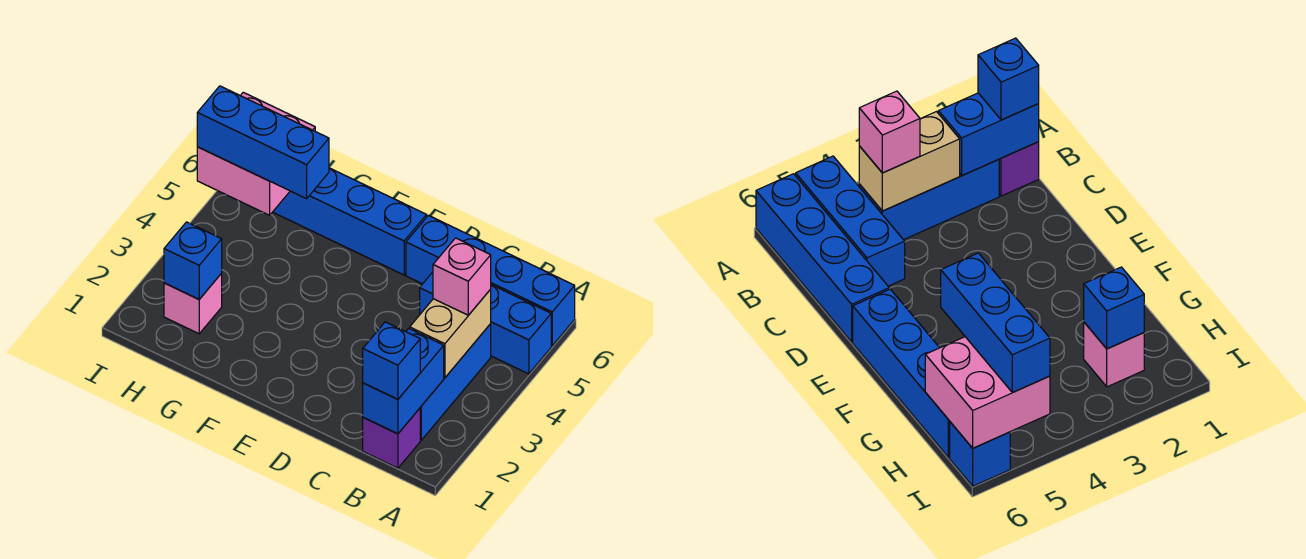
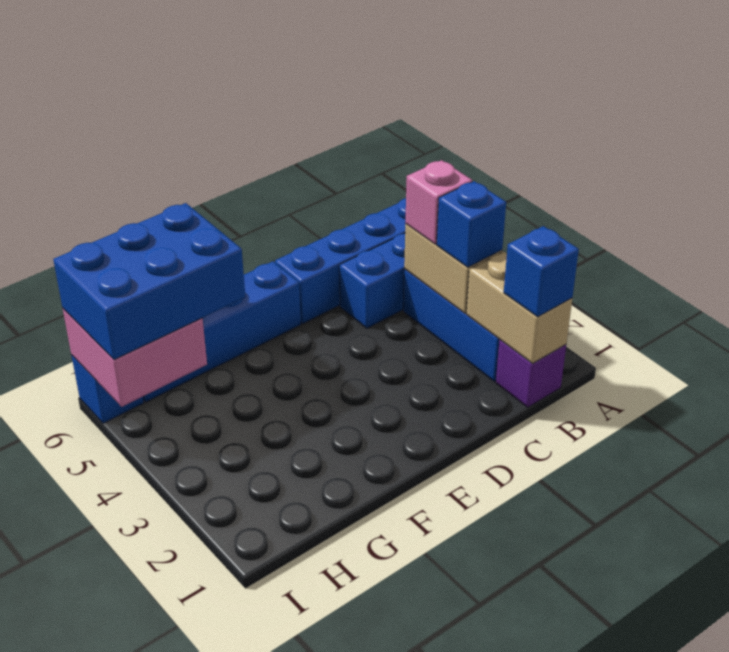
blue brick B1:B2 level 2 -> tan brick B1:B2 level 2
blue brick G5:I5 level 3 -> blue brick G5:I6 level 3
pink brick H2 level 1 -> none
blue brick H2 level 2 -> blue brick B3 level 3

